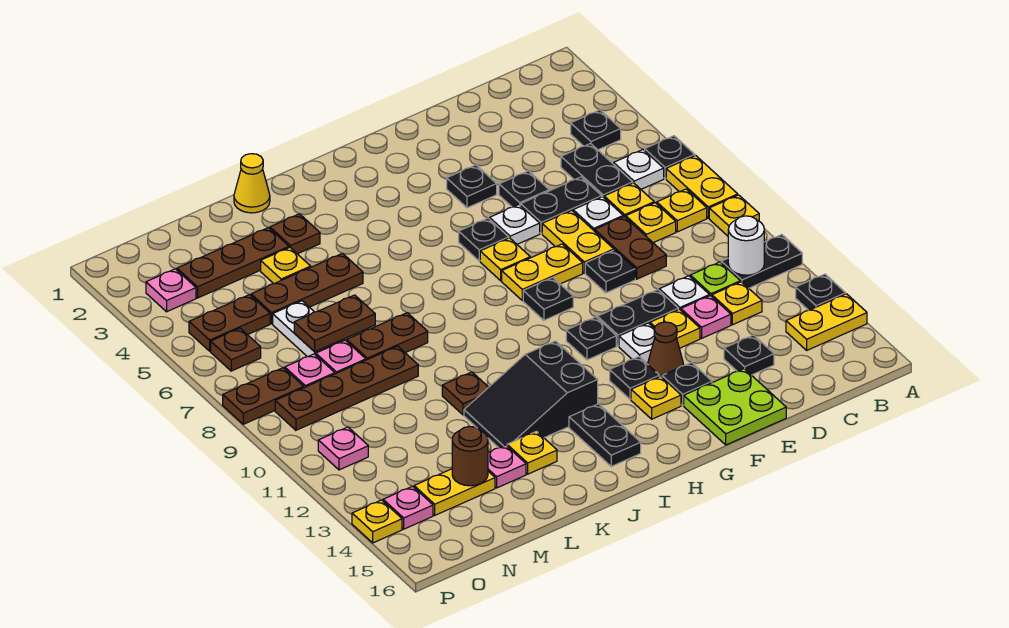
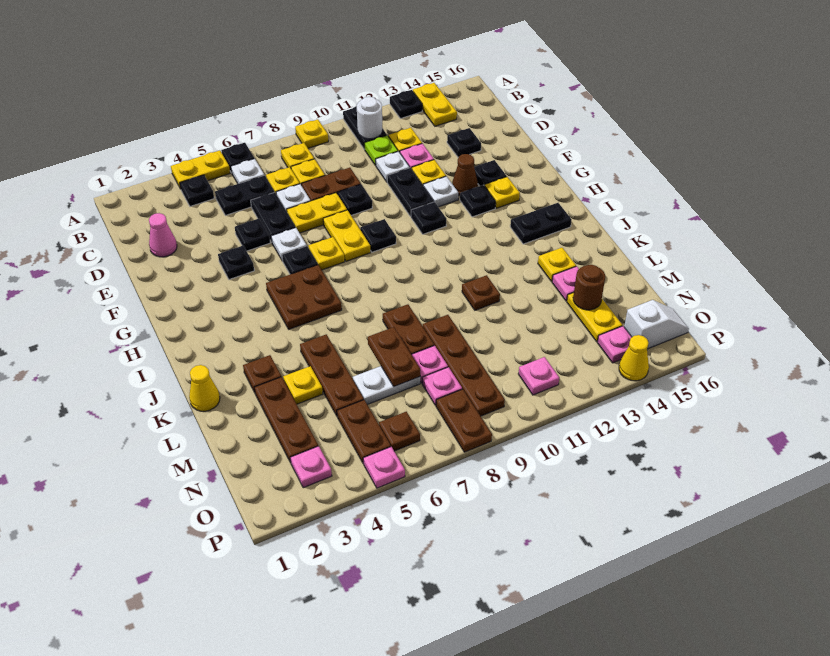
yellow plate A7:A8 level 1 -> yellow plate A4:A5 level 1
none -> pink cone D2 level 1
lime plate E15:F16 level 1 -> none
none -> brown plate H5:I6 level 1
black slope I12:K13 level 1 top I -> none
none -> white slope O15:O16 level 1 top 15
none -> pink plate P5 level 1
yellow plate P14 level 1 -> yellow cone P14 level 1

